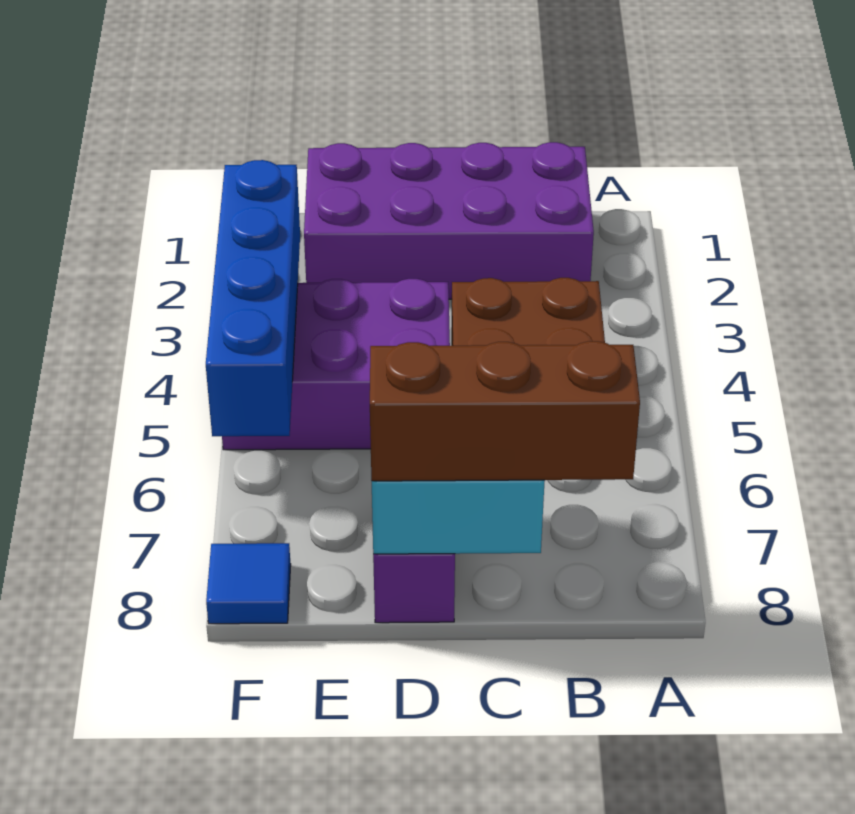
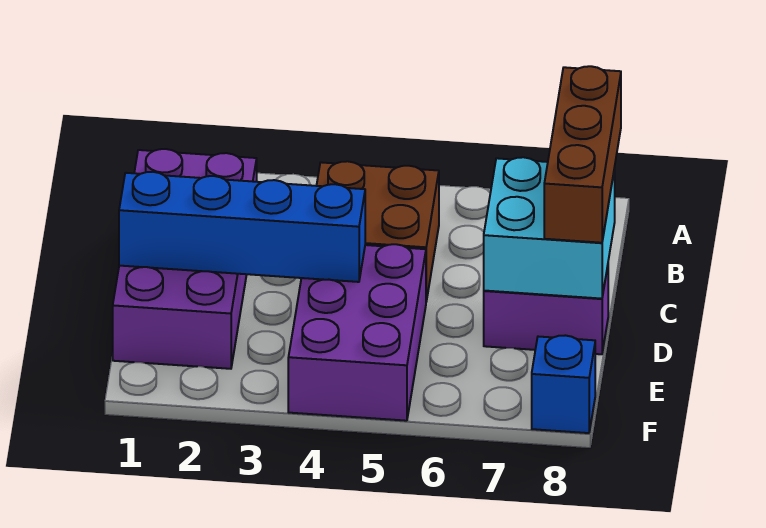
blue brick F3:F6 level 2 -> blue brick D1:D4 level 2
blue tile F8 level 1 -> blue brick F8 level 1

